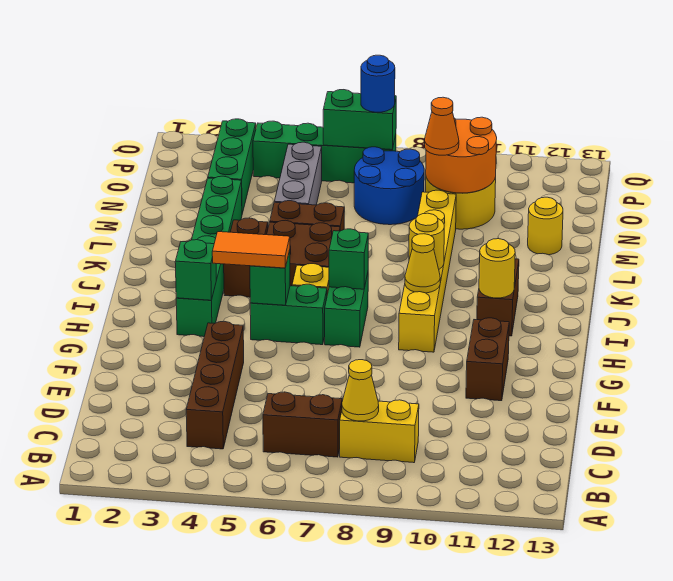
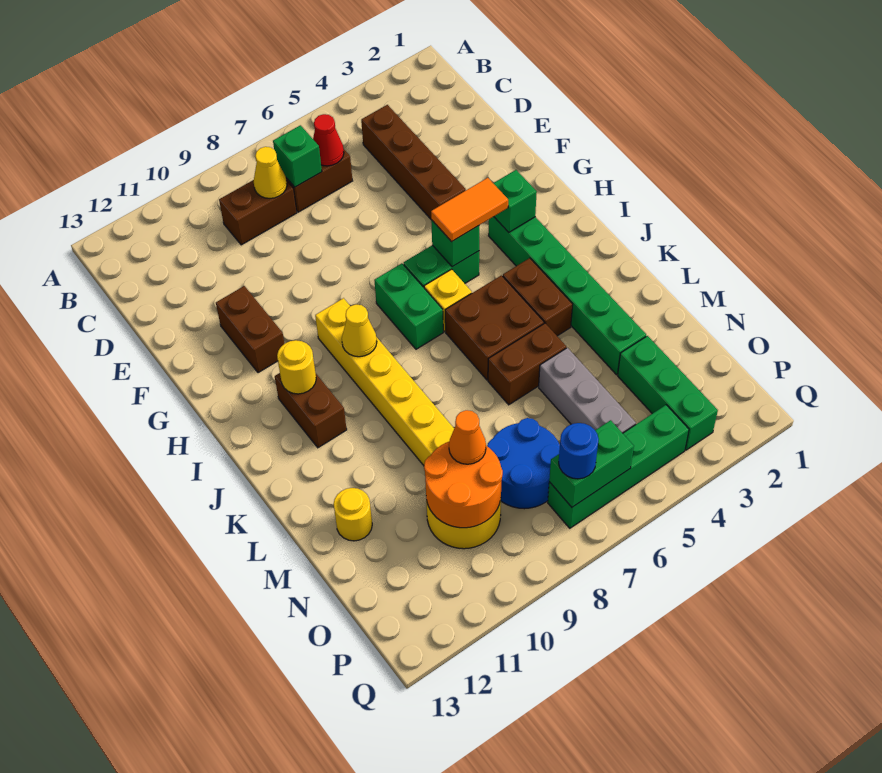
none -> red cone C6 level 2
yellow brick C8:C9 level 1 -> brown brick C8:C9 level 1
green brick I7 level 2 -> green brick C7 level 2
yellow round brick J9 level 2 -> none

